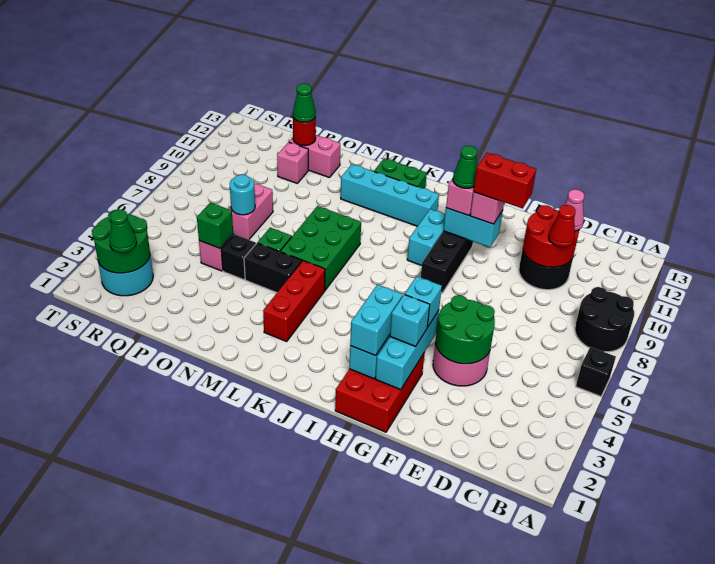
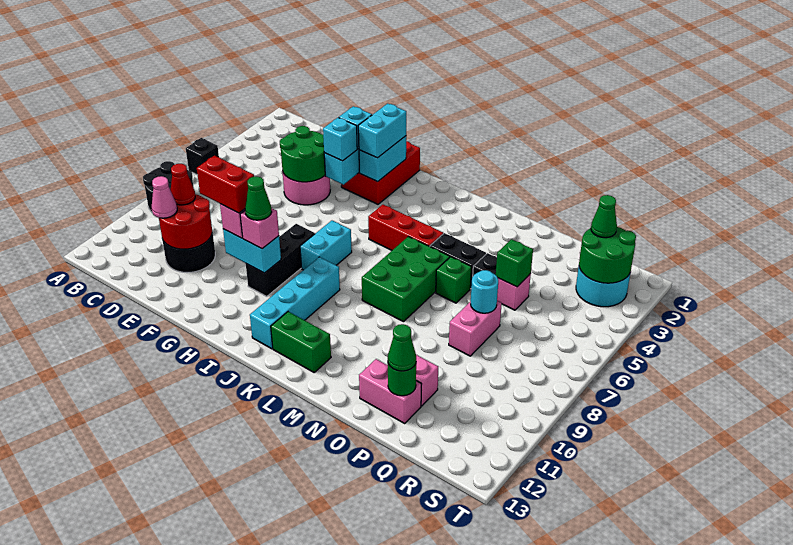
cyan brick I9:I10 level 1 -> cyan brick I7:I8 level 1
cyan brick J11:M11 level 1 -> cyan brick J9:J12 level 1
red brick L3:L5 level 1 -> red brick J5:L5 level 1
red round brick P12 level 2 -> green round brick P12 level 2

